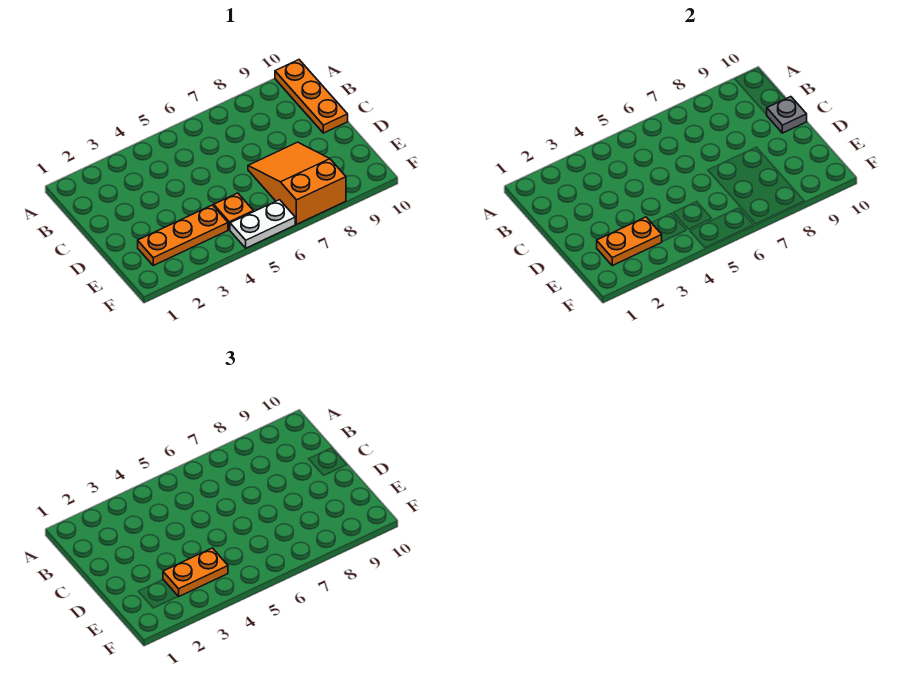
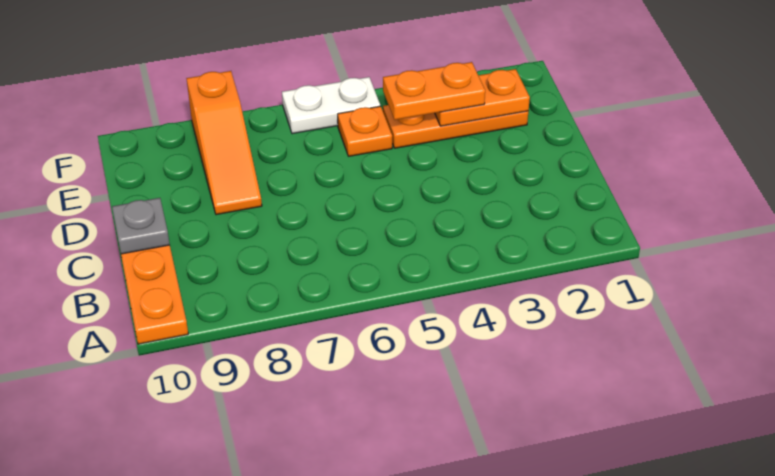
orange slope D7:F8 level 1 top F -> orange slope D8:F8 level 1 top F

